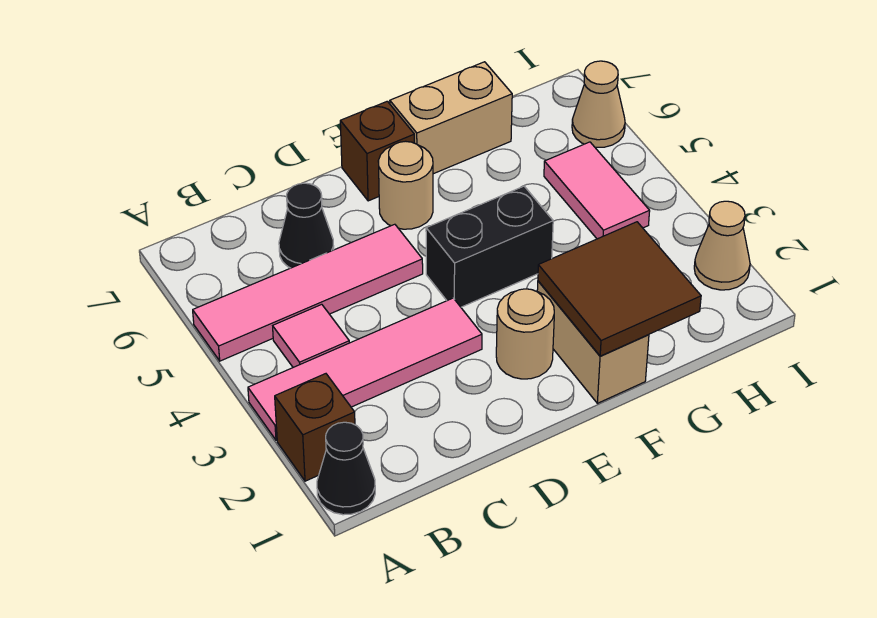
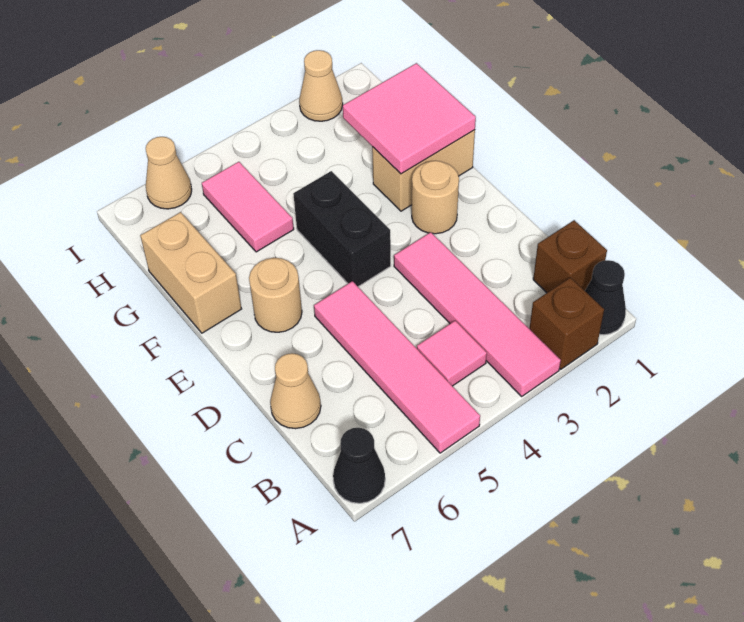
black cone C6 level 1 -> black cone A7 level 1
none -> tan cone C7 level 1
brown brick E7 level 1 -> brown brick B1 level 1
brown tile F1:G2 level 2 -> pink tile F1:G2 level 2
pink tile H4:H5 level 1 -> pink tile G5:H5 level 1

